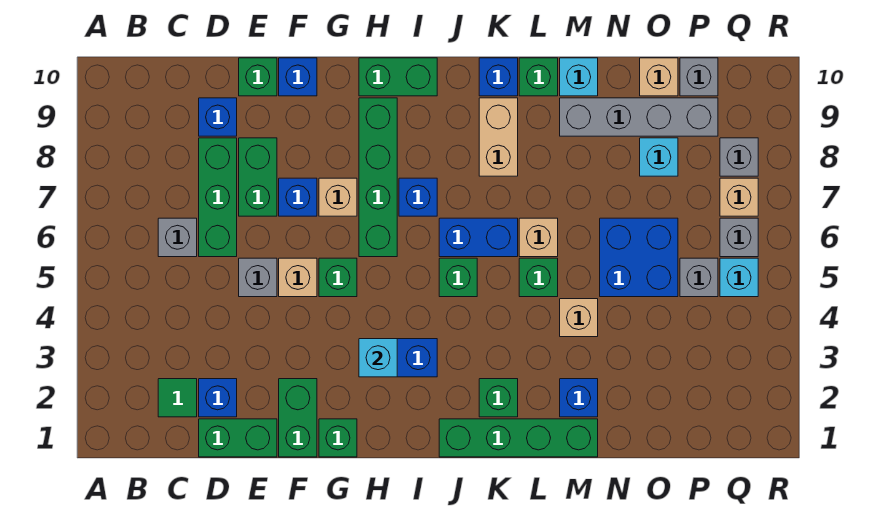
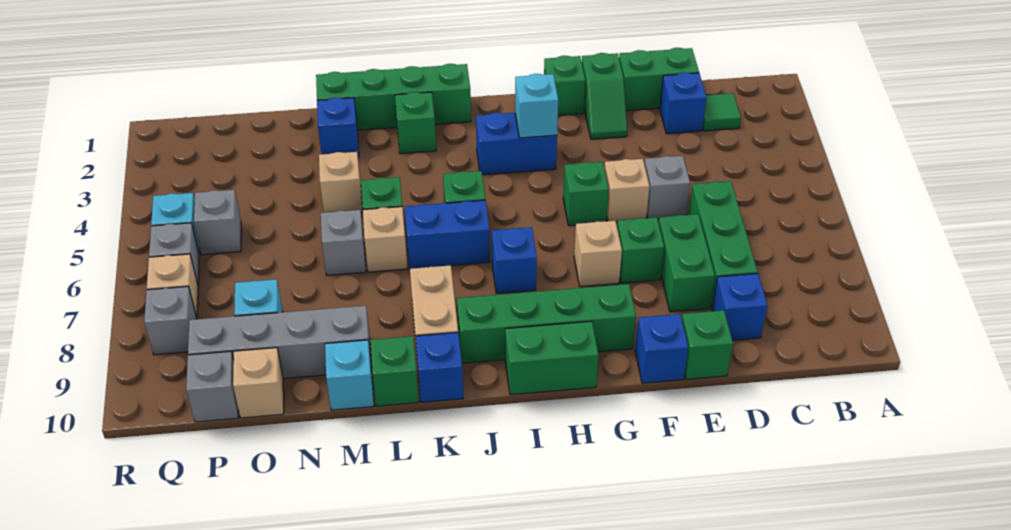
grey brick C6 level 1 -> grey brick M6 level 1
green brick F1:F2 level 1 -> green slope F1:F2 level 1 top 1
blue brick F7 level 1 -> green brick F7 level 1
green brick H6:H9 level 1 -> green brick G9:J9 level 1
blue brick N5:O6 level 1 -> none

